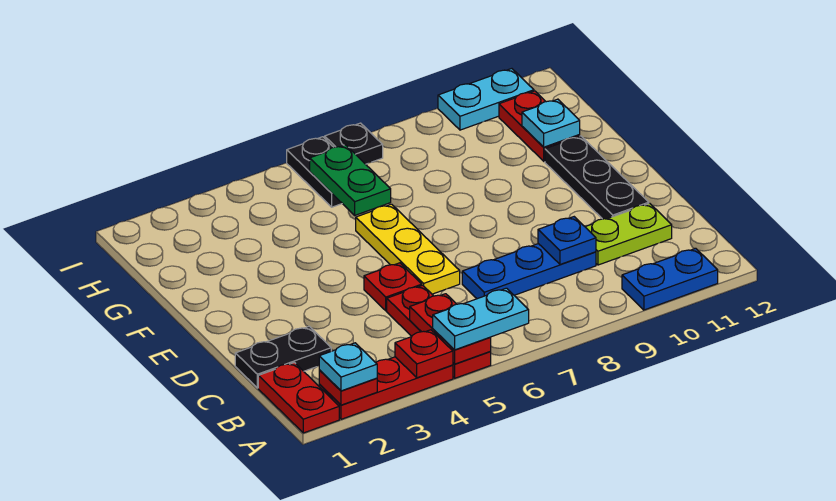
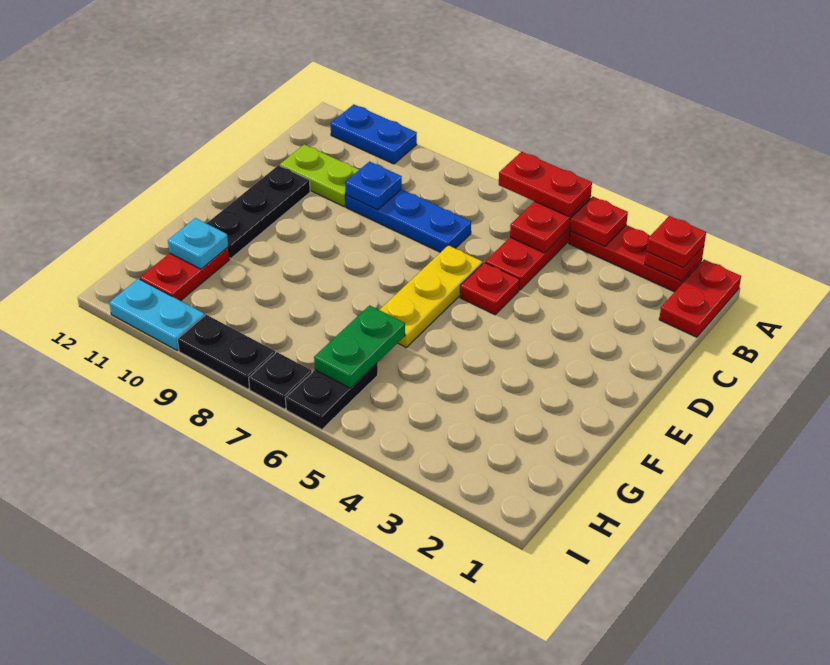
cyan plate A2 level 3 -> red plate A2 level 3
cyan plate A5:A6 level 3 -> red plate A5:A6 level 3
black plate C1:C2 level 1 -> black plate I8:I9 level 1

